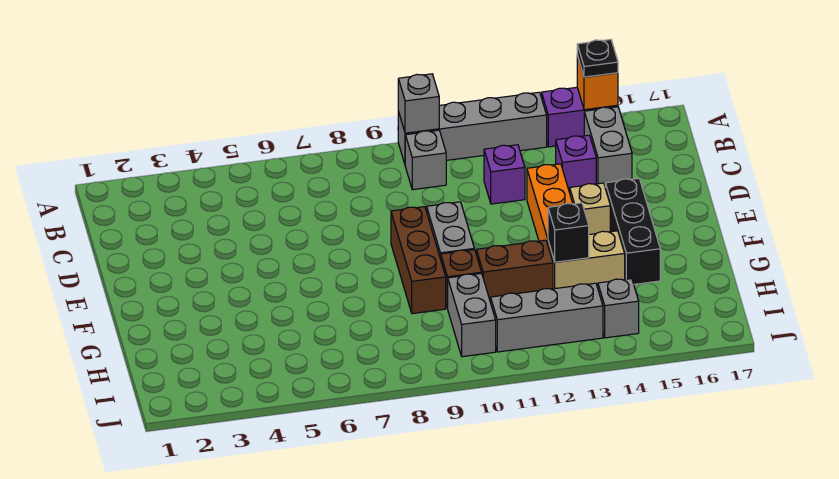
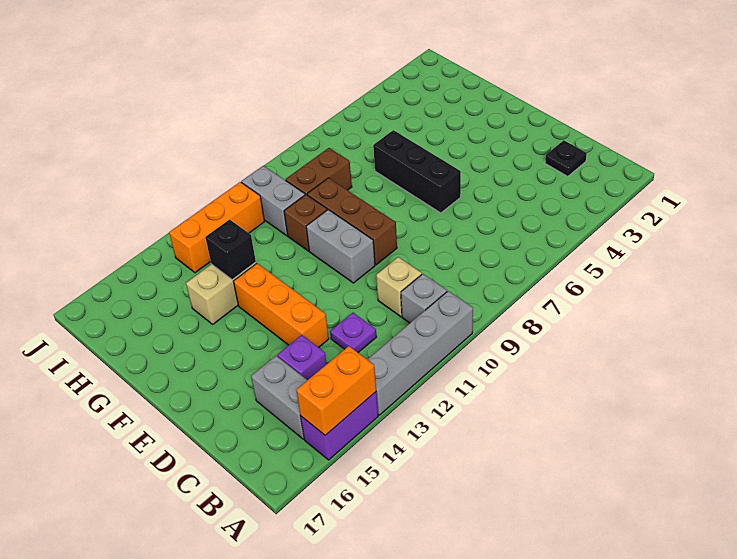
grey brick A10 level 2 -> none
orange brick A15 level 2 -> orange brick A14:A15 level 2
black plate A15 level 3 -> black plate C2 level 1
purple brick C12 level 1 -> purple plate C12 level 1
tan brick E14 level 1 -> tan brick C10 level 1
black brick E15:G15 level 1 -> black brick E6:G6 level 1
brown brick G11:G12 level 1 -> brown brick H8:H9 level 1
grey brick I11:I13 level 1 -> orange brick I11:I13 level 1
grey brick I14 level 1 -> none

